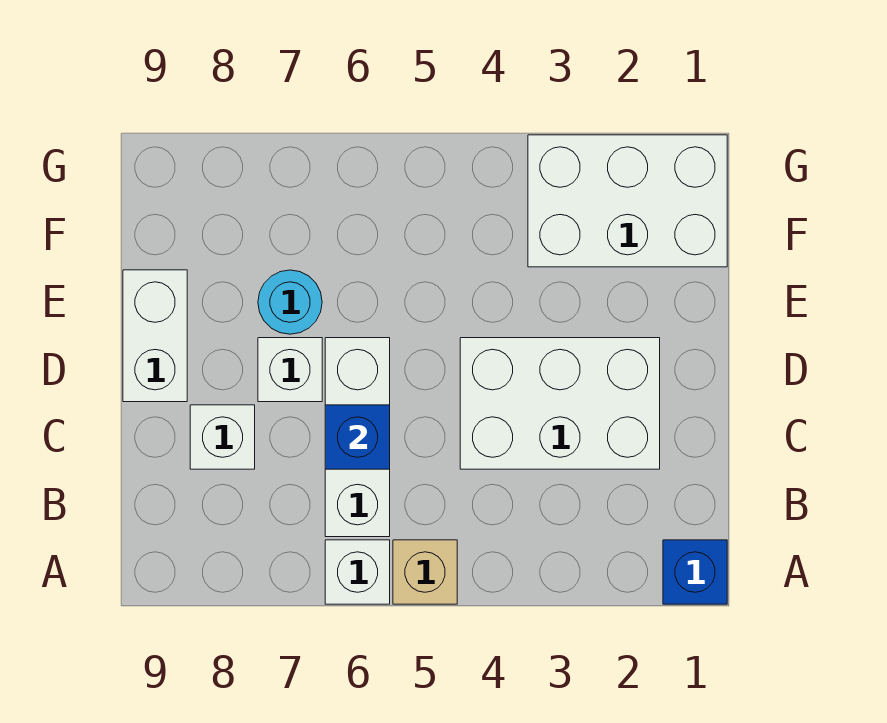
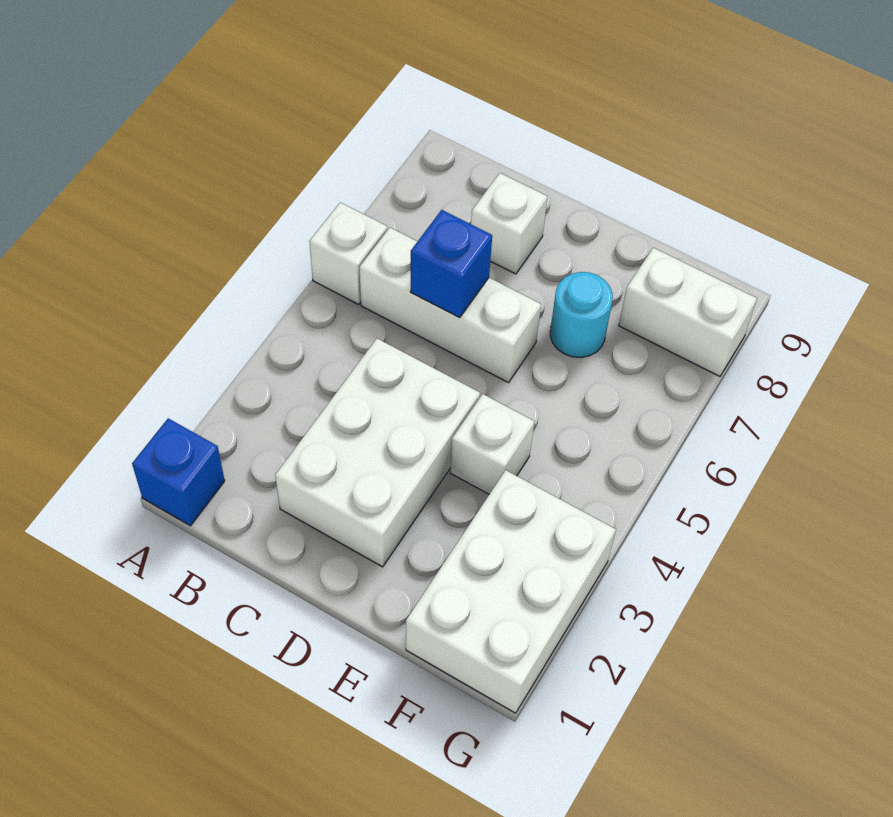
tan brick A5 level 1 -> none
white brick D7 level 1 -> white brick E4 level 1
white brick D9:E9 level 1 -> white brick F8:G8 level 1

